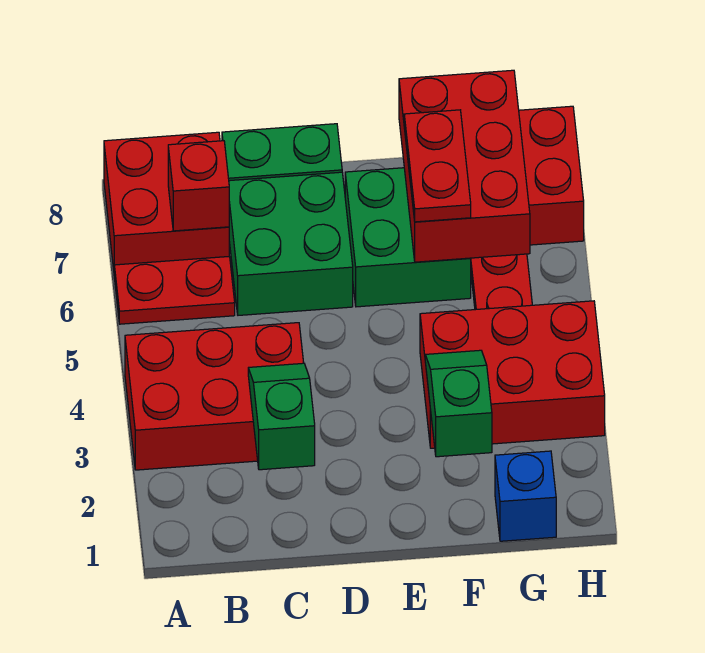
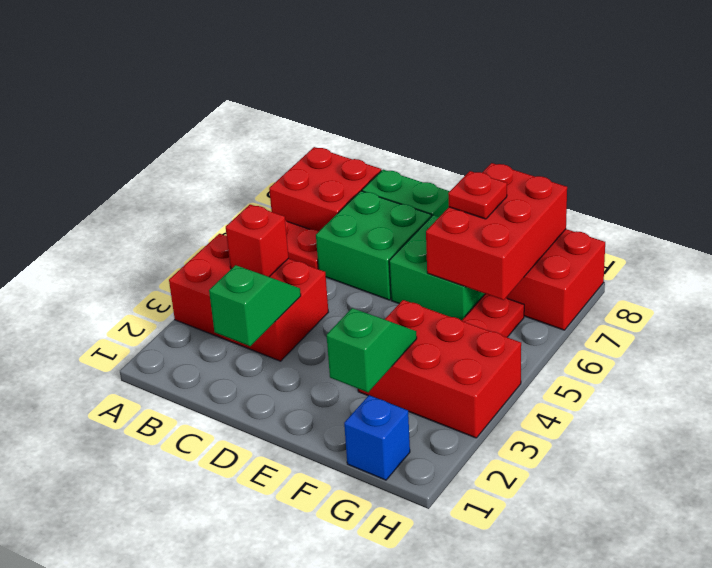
red brick B7 level 2 -> red brick B4 level 2
red plate F6:F7 level 3 -> red plate F7 level 3

